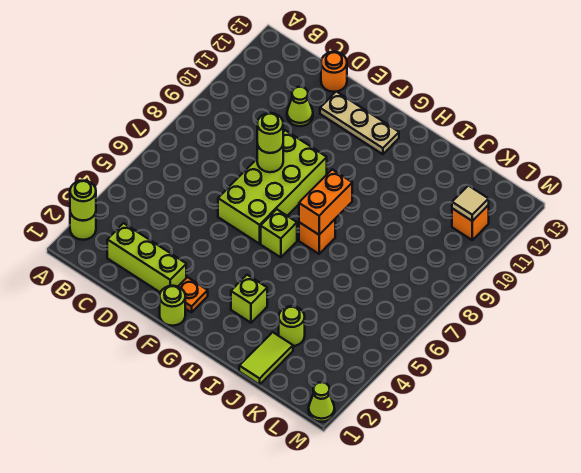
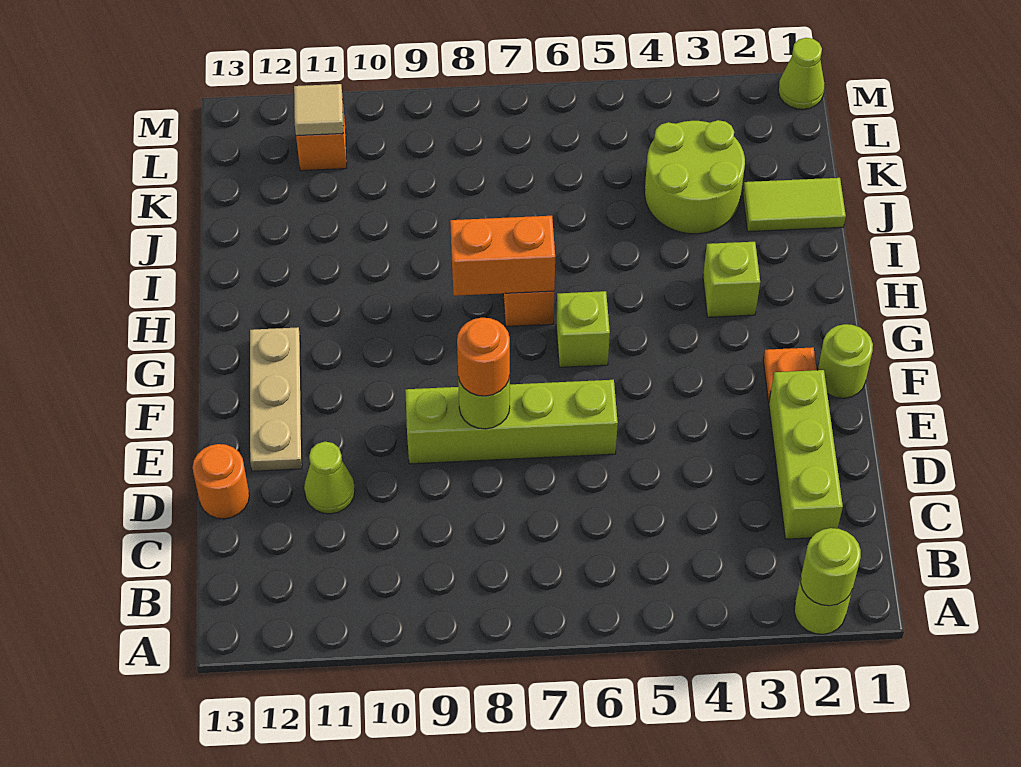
lime brick E6:F9 level 1 -> lime brick E6:E9 level 1
lime round brick E8 level 3 -> orange round brick E8 level 3
lime round brick J3 level 1 -> lime round brick J3:K4 level 1

